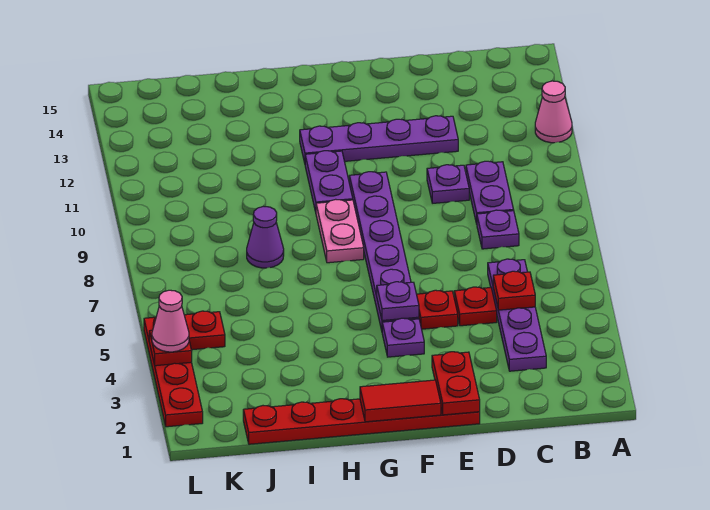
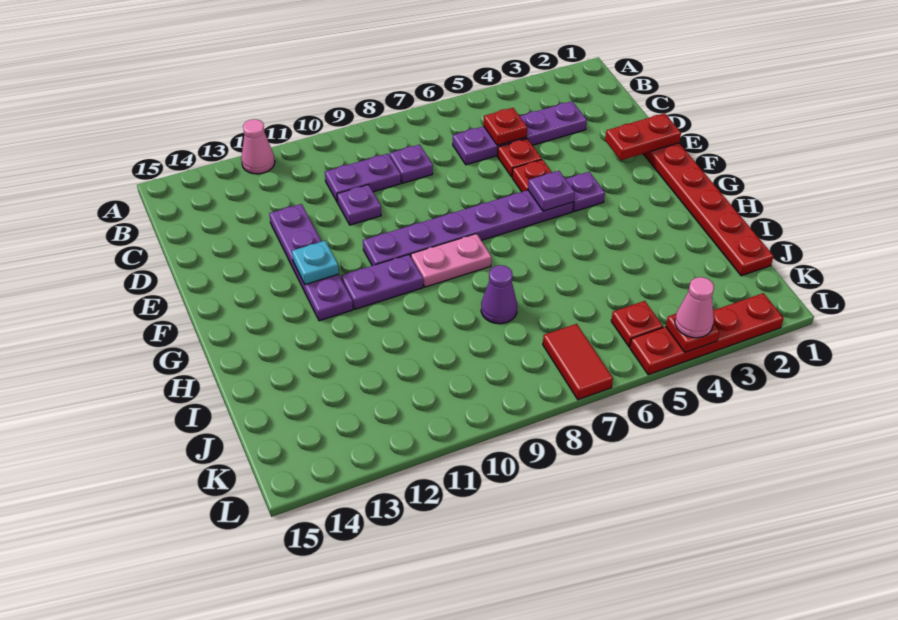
red tile F1:G1 level 2 -> red tile K7:L7 level 1
none -> cyan plate F12 level 2

